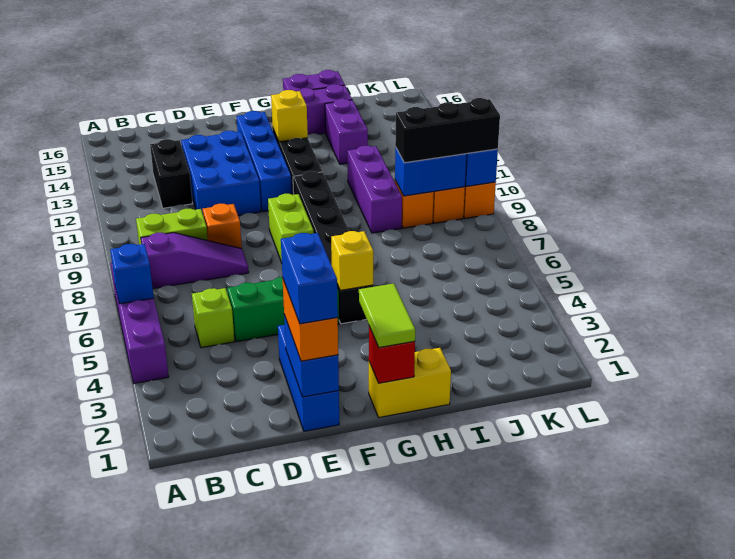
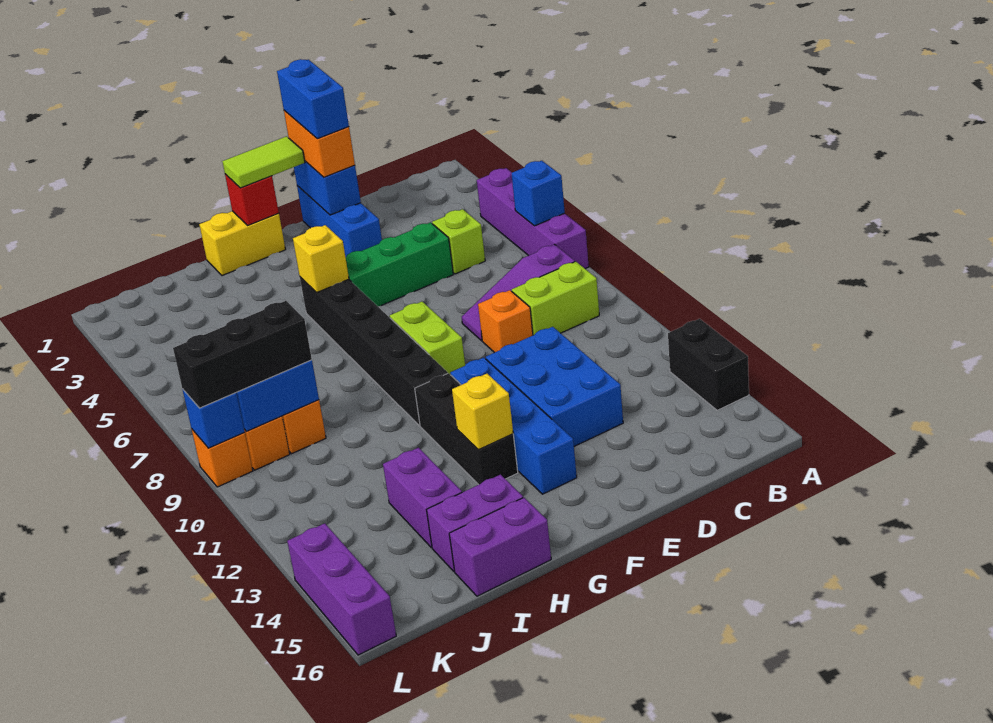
black brick C12:C13 level 1 -> black brick A13:A14 level 1
lime tile G1:G2 level 3 -> lime tile F1:G1 level 3
purple brick I9:I11 level 1 -> purple brick L14:L16 level 1

